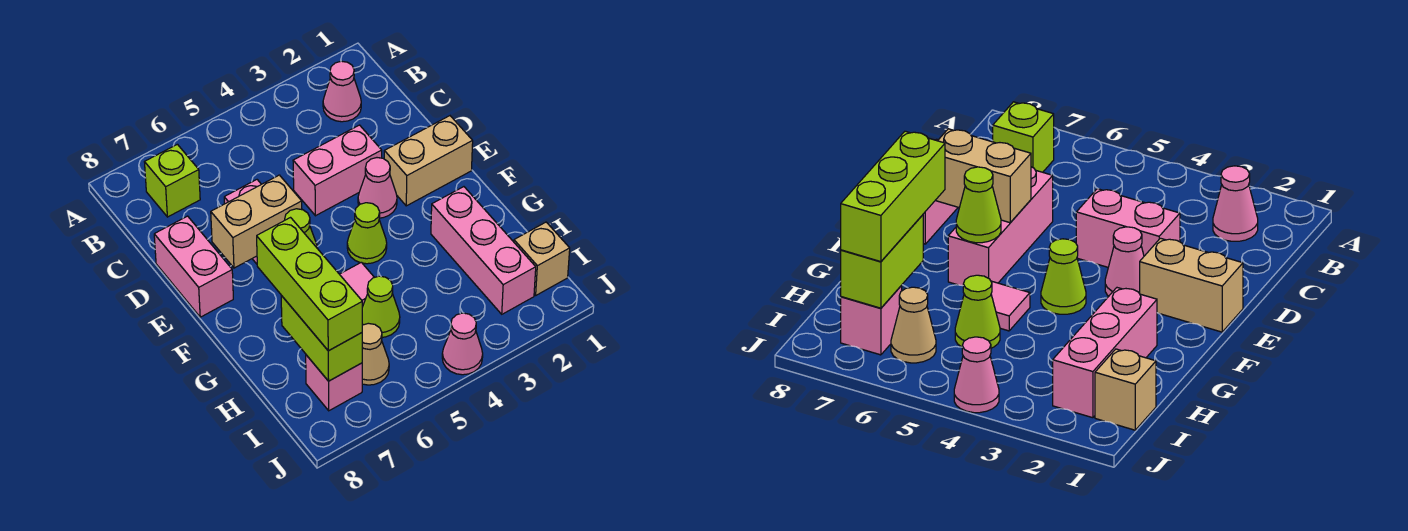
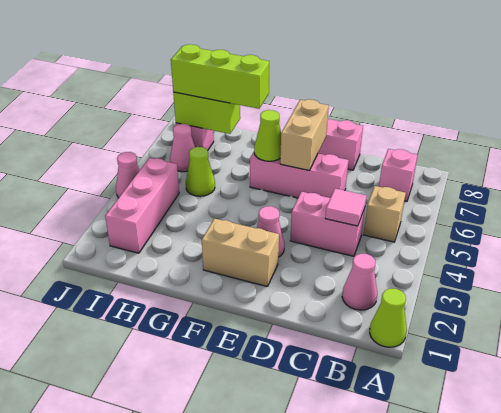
lime brick B7 level 1 -> pink brick B7 level 1
pink brick D3:D4 level 1 -> pink brick C4:D4 level 1
tan brick E1:E2 level 1 -> tan brick E2:F2 level 1
lime cone F4 level 1 -> lime cone A1 level 1
pink brick G2:I2 level 1 -> pink brick I2:I4 level 1
pink tile G5 level 1 -> pink tile C4 level 2
tan brick I1 level 1 -> tan brick B5 level 1
tan cone I6 level 1 -> pink cone I6 level 1

